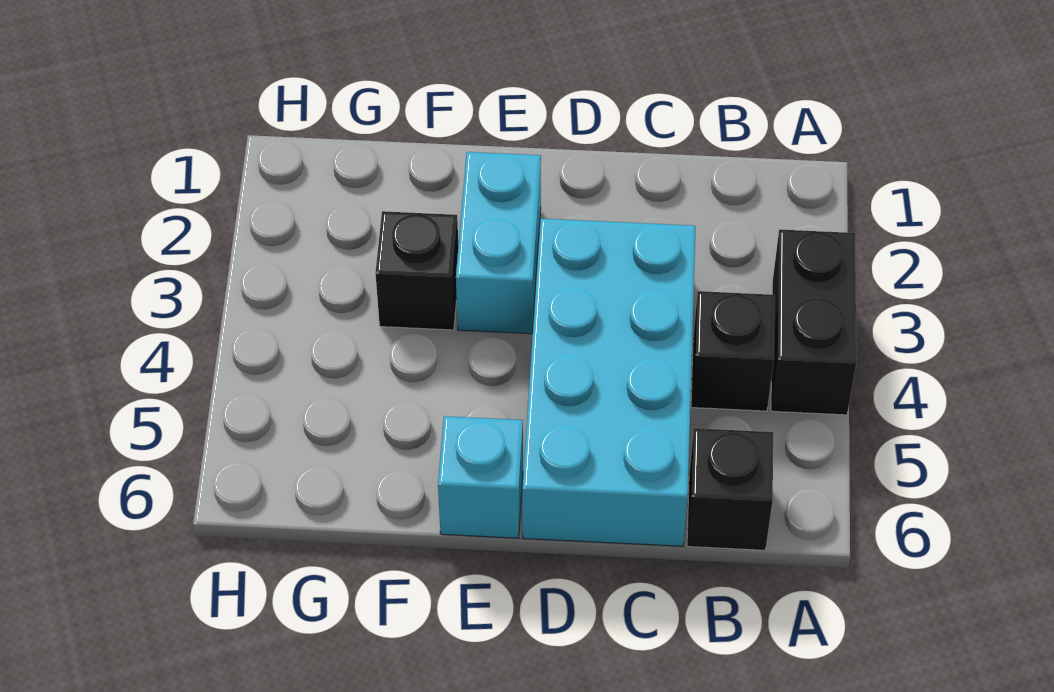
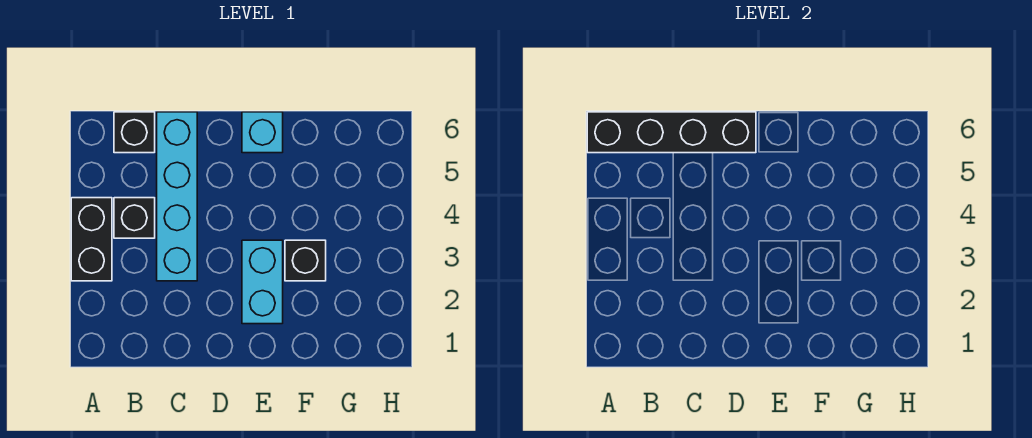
none -> black brick A6:D6 level 2
cyan brick C3:D6 level 1 -> cyan brick C3:C6 level 1

